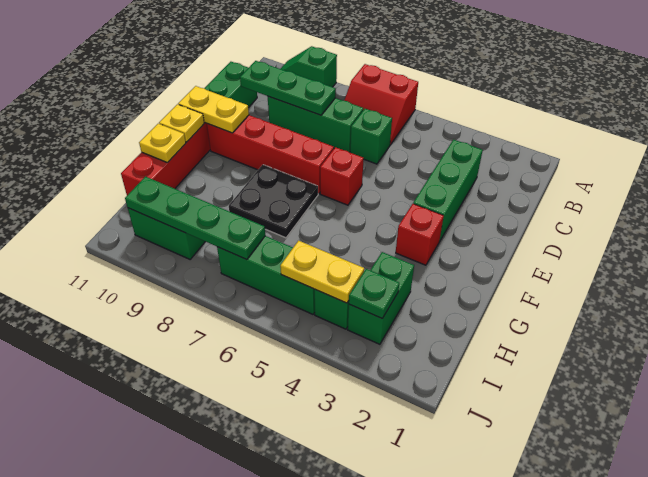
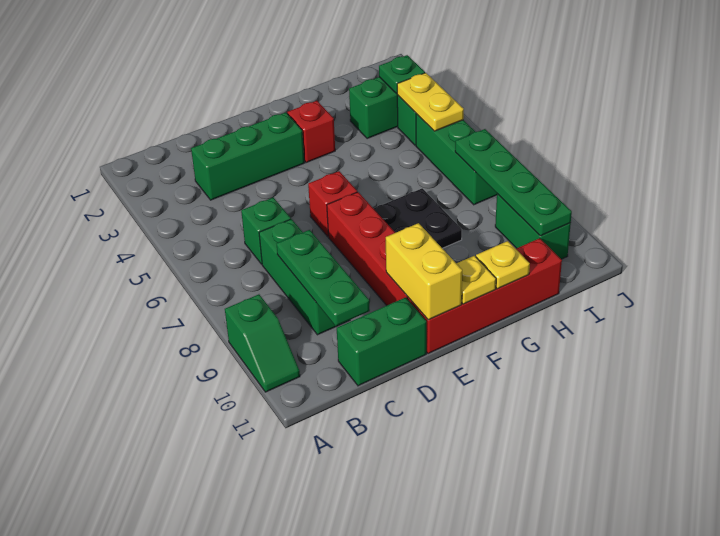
red slope A6:B7 level 1 top A -> none
yellow plate E10:E11 level 2 -> yellow brick E10:E11 level 2

